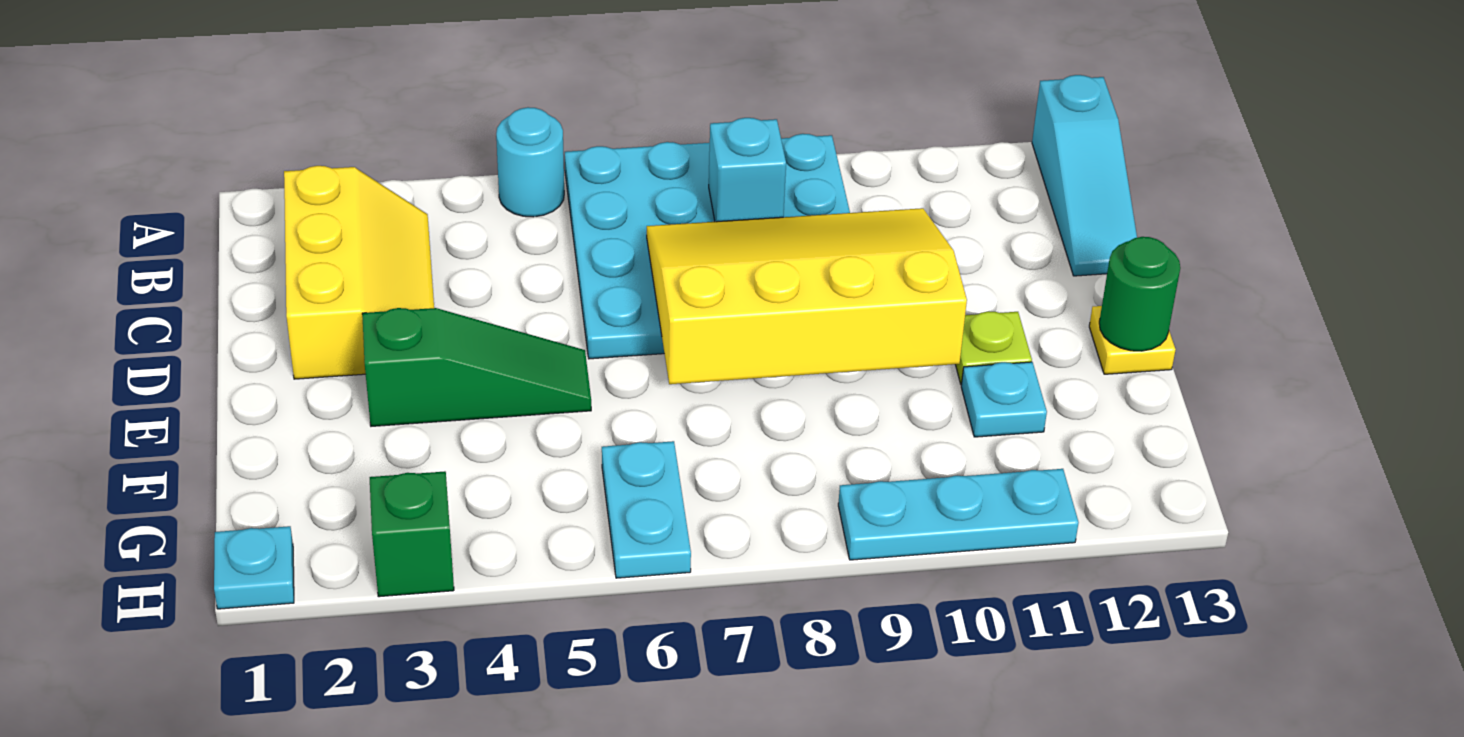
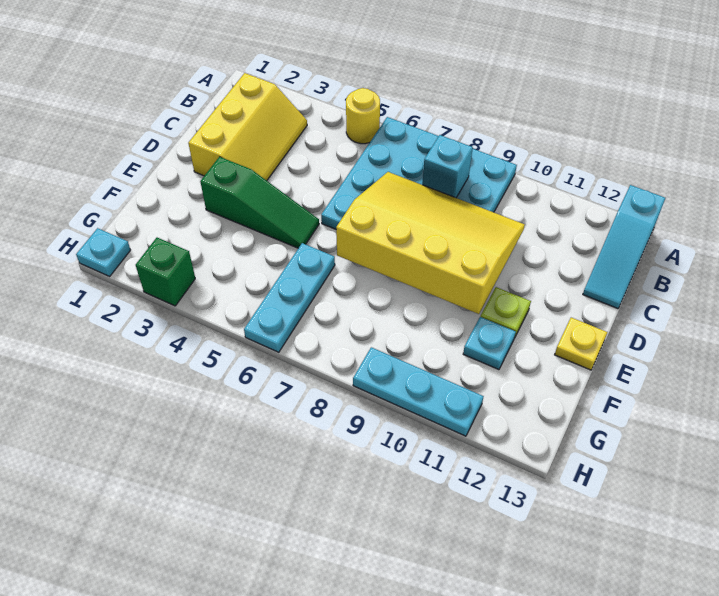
cyan round brick A5 level 1 -> yellow round brick A5 level 1
green round brick E13 level 2 -> none
cyan plate G6:H6 level 1 -> cyan plate F6:H6 level 1

